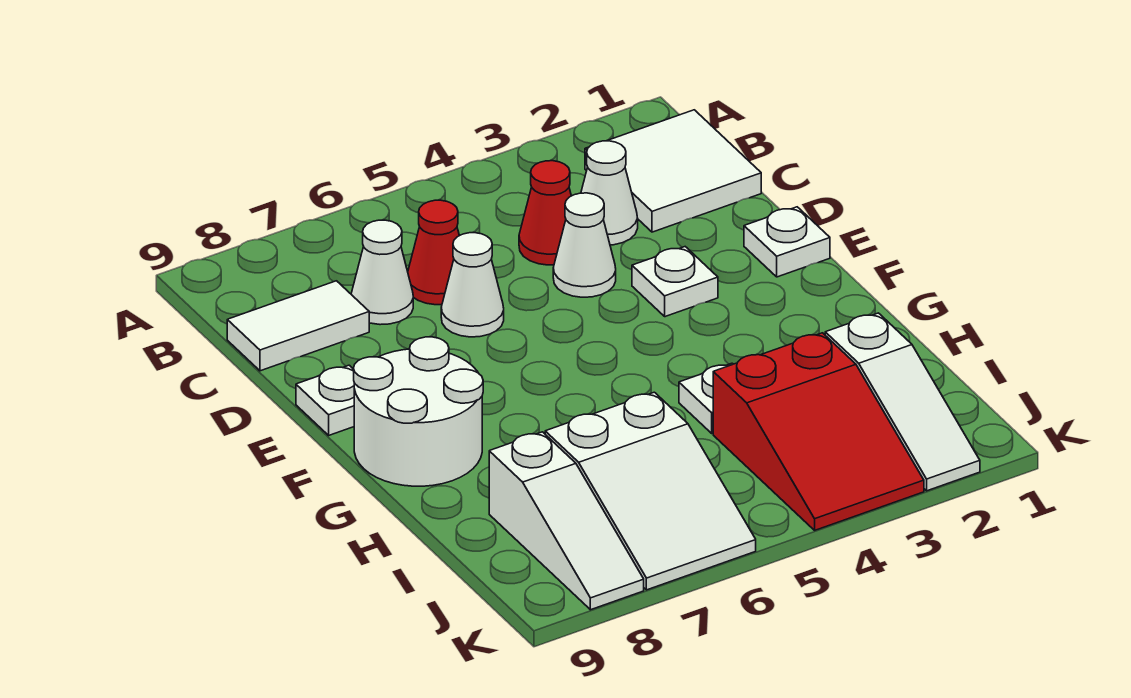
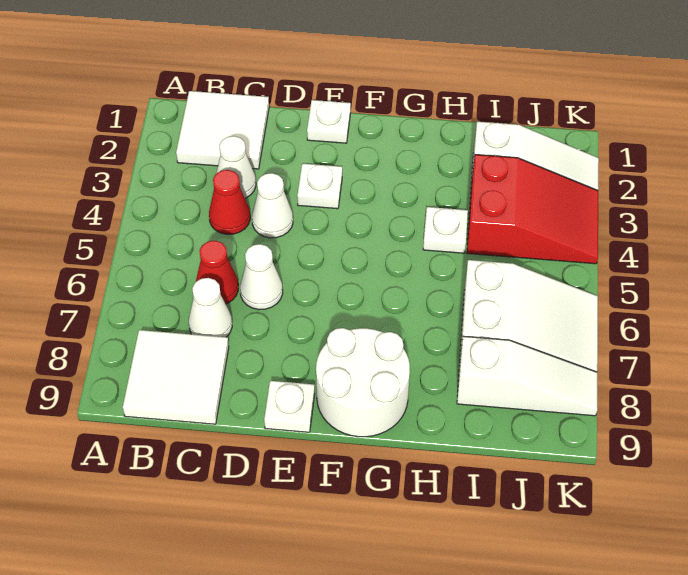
white tile C8:C9 level 1 -> white tile B8:C9 level 1

